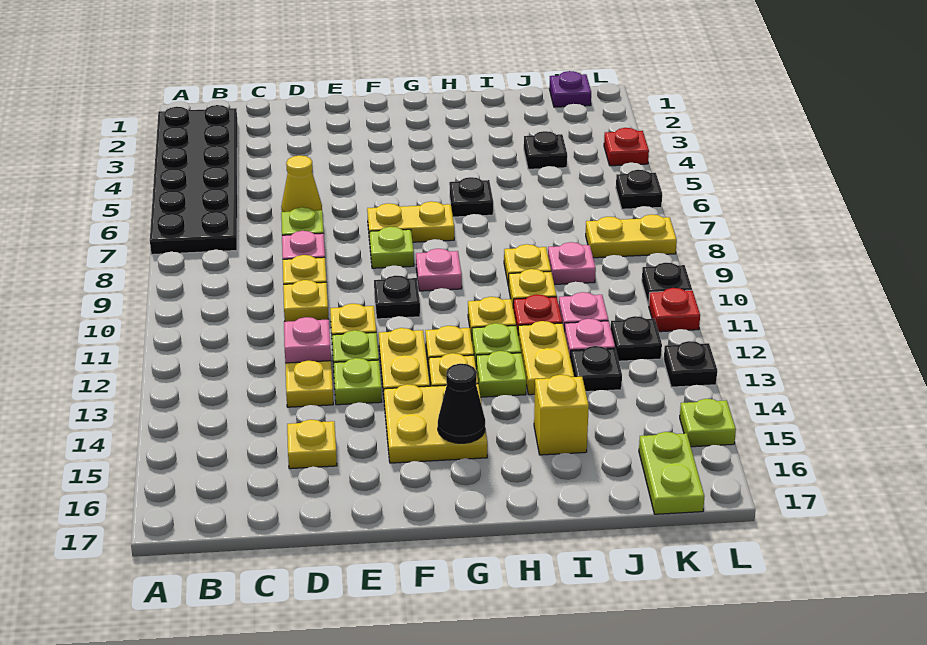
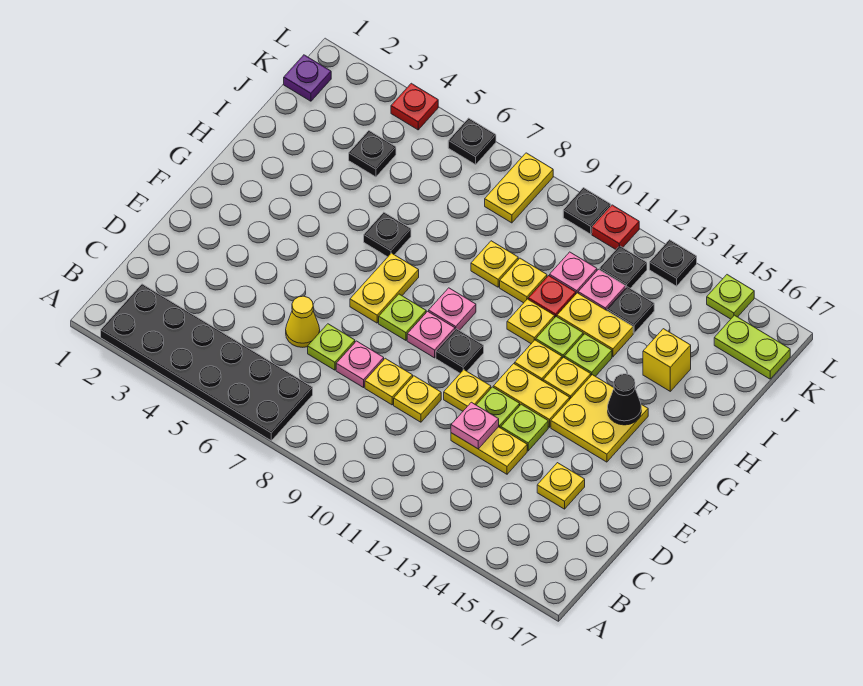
pink plate J9 level 1 -> pink plate F9 level 1

